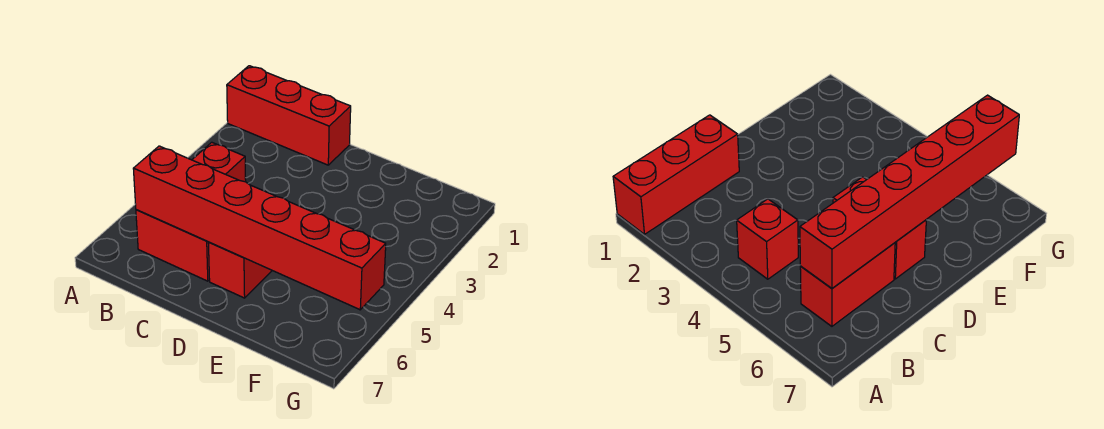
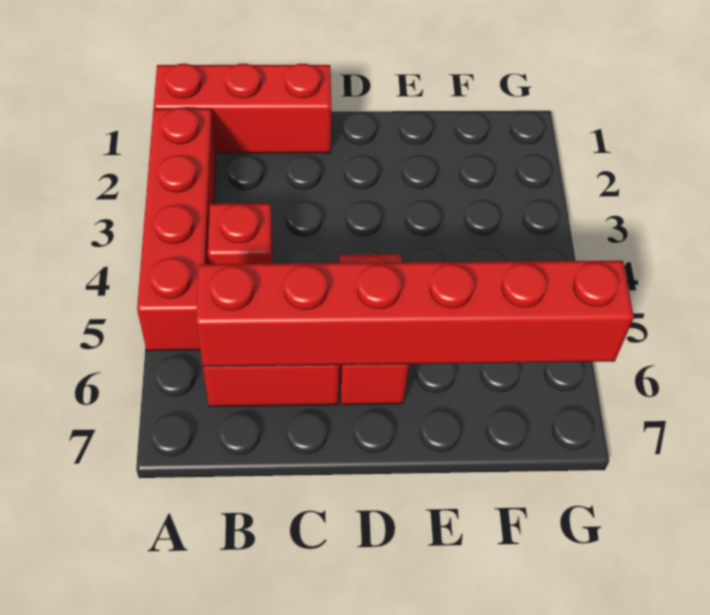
none -> red brick A2:A5 level 1

